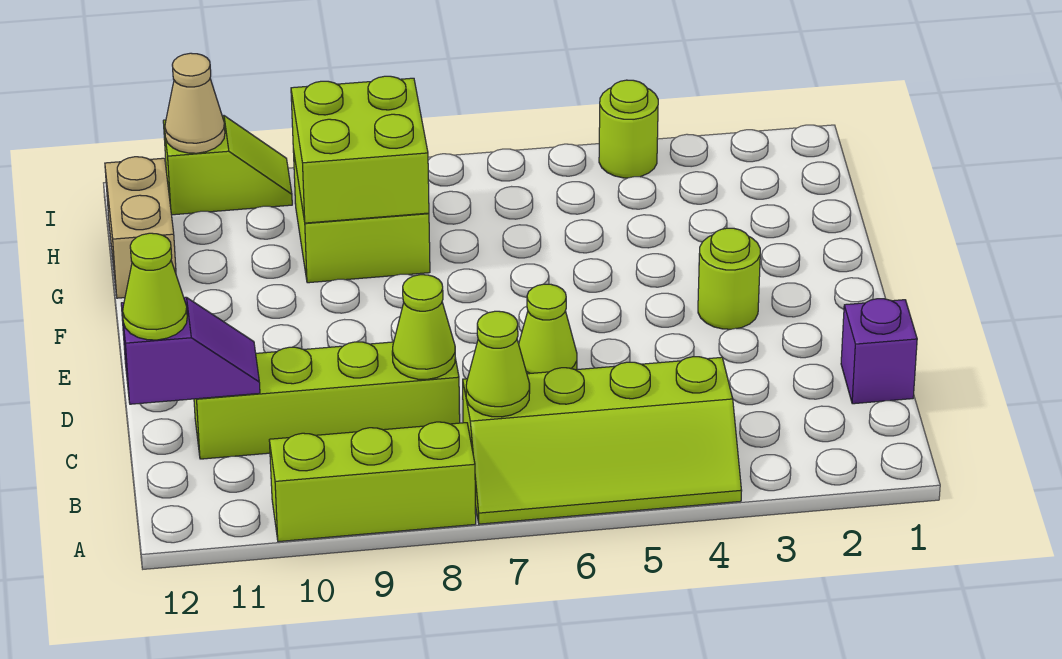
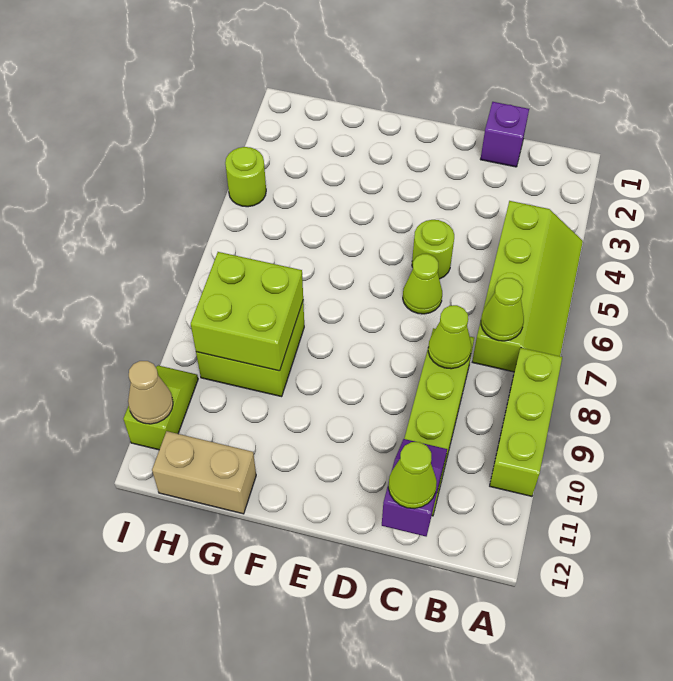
lime round brick E3 level 1 -> lime round brick D5 level 1

